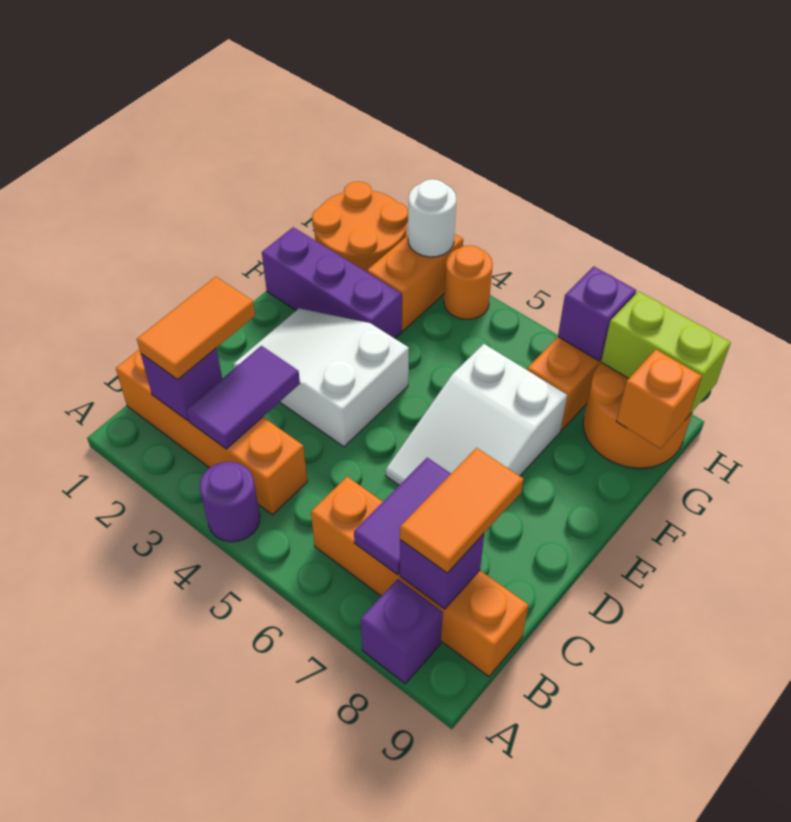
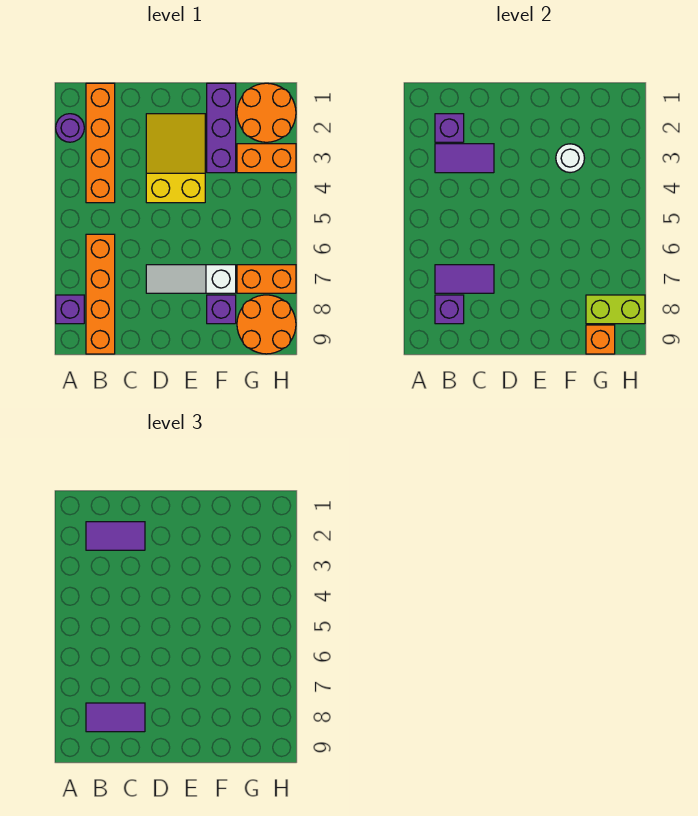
purple round brick A4 level 1 -> purple round brick A2 level 1
orange tile B2:C2 level 3 -> purple tile B2:C2 level 3
orange tile B8:C8 level 3 -> purple tile B8:C8 level 3
white slope D2:E4 level 1 top 4 -> yellow slope D2:E4 level 1 top 4
white slope D6:F7 level 1 top F -> white slope D7:F7 level 1 top F
white round brick H3 level 2 -> white round brick F3 level 2
orange round brick H4 level 1 -> none
purple brick H7 level 2 -> purple brick F8 level 1
lime brick H8:H9 level 2 -> lime brick G8:H8 level 2

